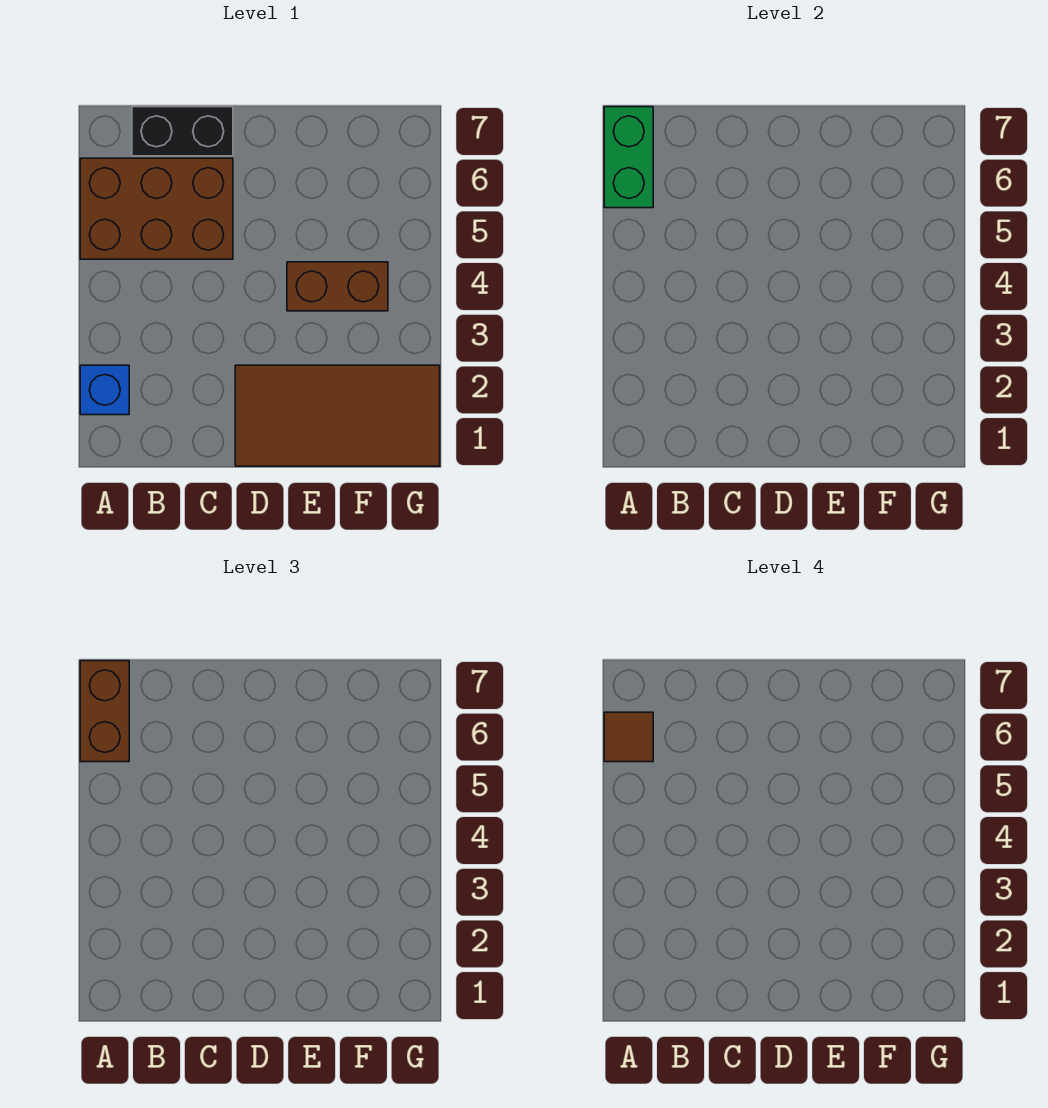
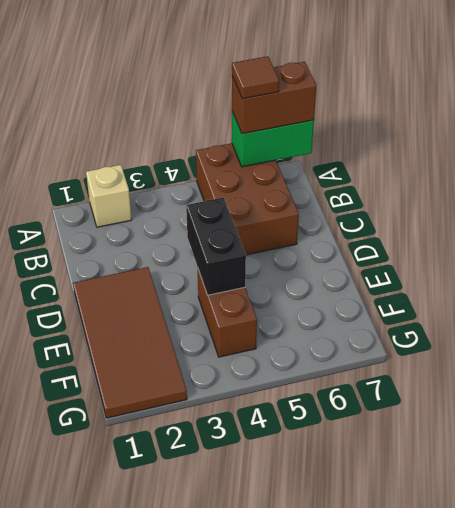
blue brick A2 level 1 -> tan brick A2 level 1
black brick B7:C7 level 1 -> black brick D4:E4 level 2

